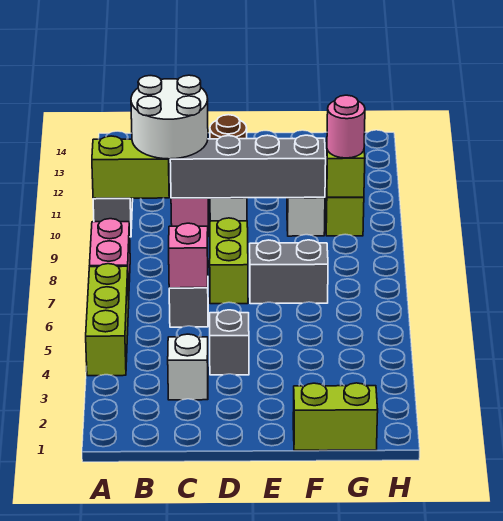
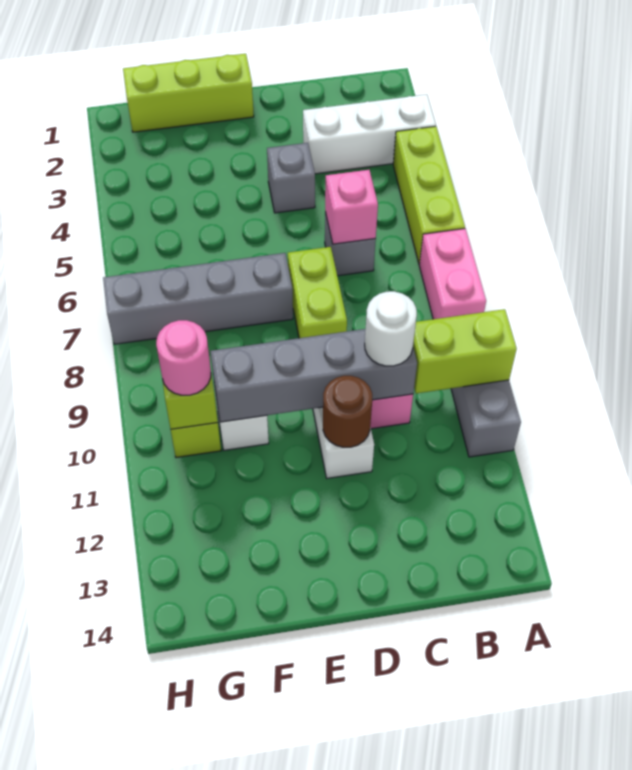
white round brick B10:C11 level 3 -> white round brick C10 level 3
white brick C3 level 1 -> white brick A3:C3 level 1
grey brick E7:F7 level 1 -> grey brick E7:H7 level 1
lime brick F1:G1 level 1 -> lime brick E1:G1 level 1

